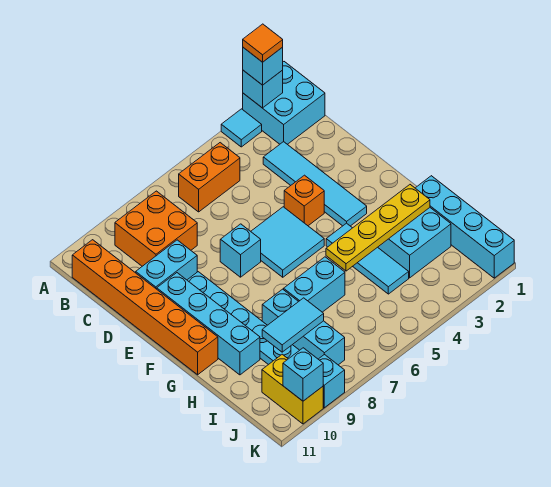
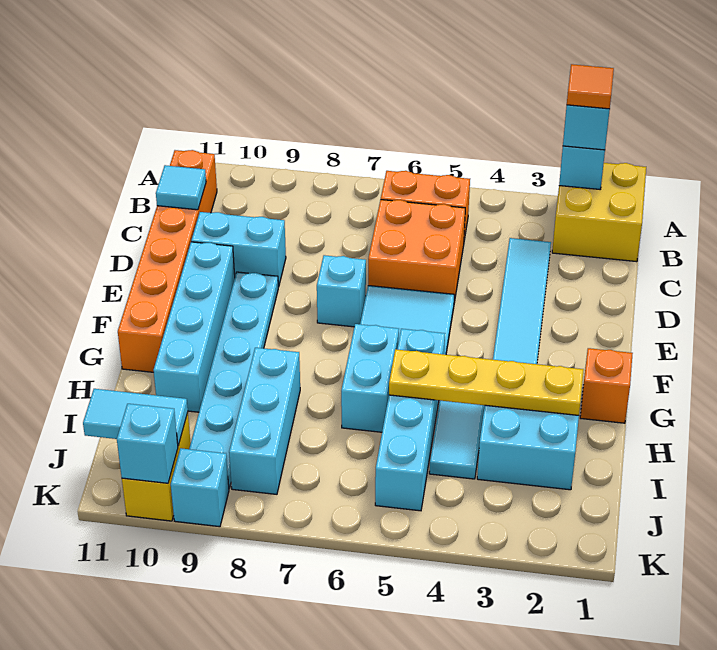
cyan brick A1:B2 level 1 -> yellow brick A1:B2 level 1
cyan tile A3 level 1 -> cyan tile C11 level 2
orange brick B8:C9 level 1 -> orange brick C5:D6 level 1
orange brick E4 level 1 -> orange brick G1 level 1
cyan brick H1:K1 level 1 -> cyan brick G5:J5 level 1
cyan brick H6:H7 level 1 -> cyan brick G6:H6 level 1
cyan tile I8:I9 level 2 -> cyan tile J10:J11 level 2

